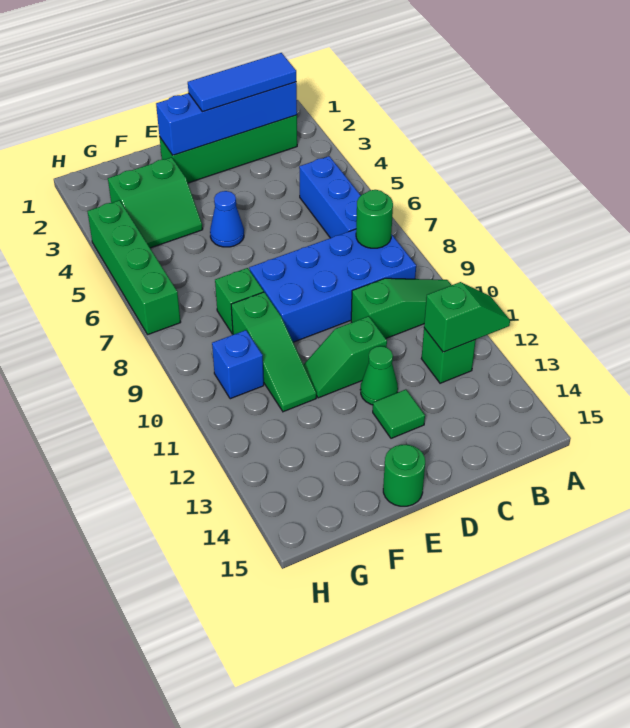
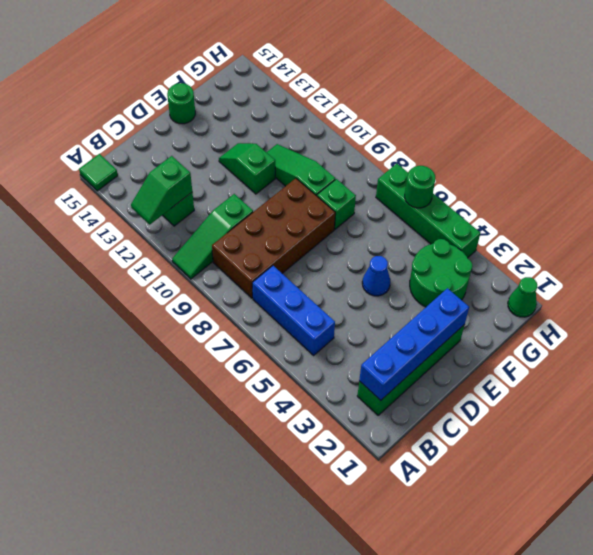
blue tile B2:D2 level 3 -> none
blue brick B8:E9 level 1 -> brown brick B8:E9 level 1
green round brick B8 level 2 -> green round brick H6 level 2
green slope D11:E11 level 1 top D -> green slope E11:E12 level 1 top 11
green cone D12 level 1 -> green cone H1 level 1
green tile D13 level 1 -> green tile A15 level 1
green slope F3:G4 level 1 top 3 -> green round brick F3:G4 level 1
blue brick G10 level 1 -> none

